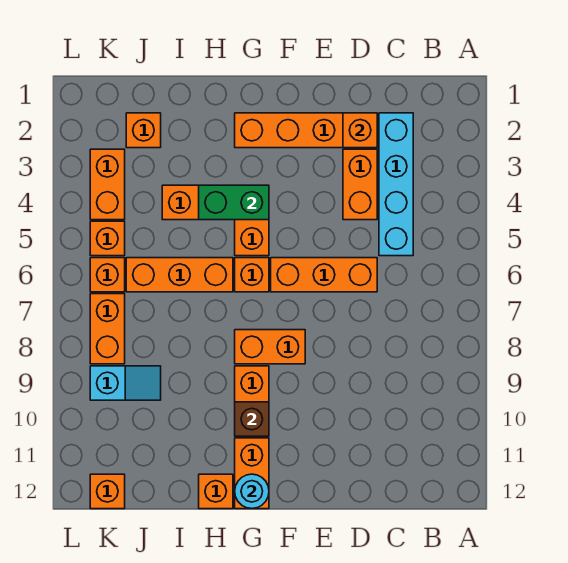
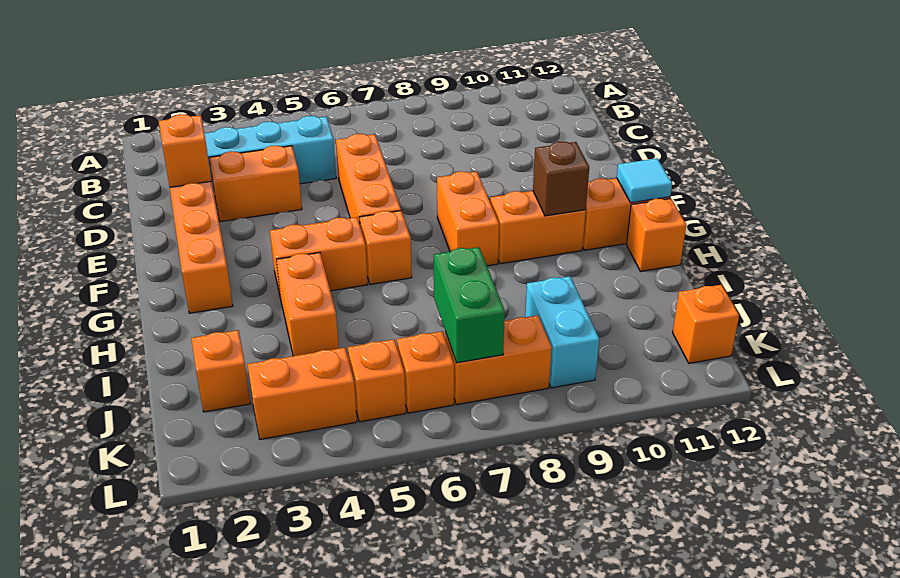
green brick G4:H4 level 2 -> green brick J7:K7 level 2
cyan round brick G12 level 2 -> cyan tile G12 level 2
orange brick H6:J6 level 1 -> none
cyan slope J9:K9 level 1 top K -> cyan brick J9:K9 level 1

